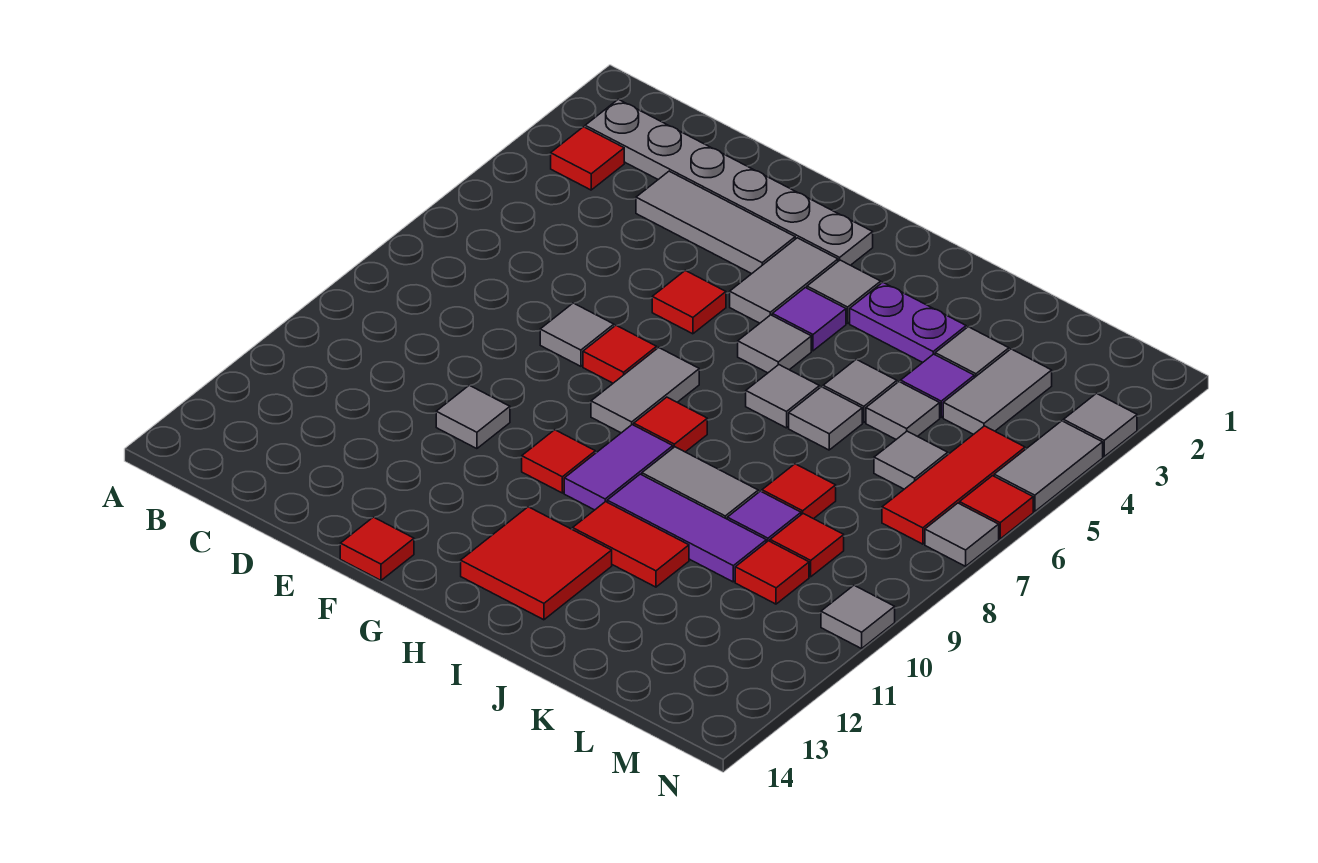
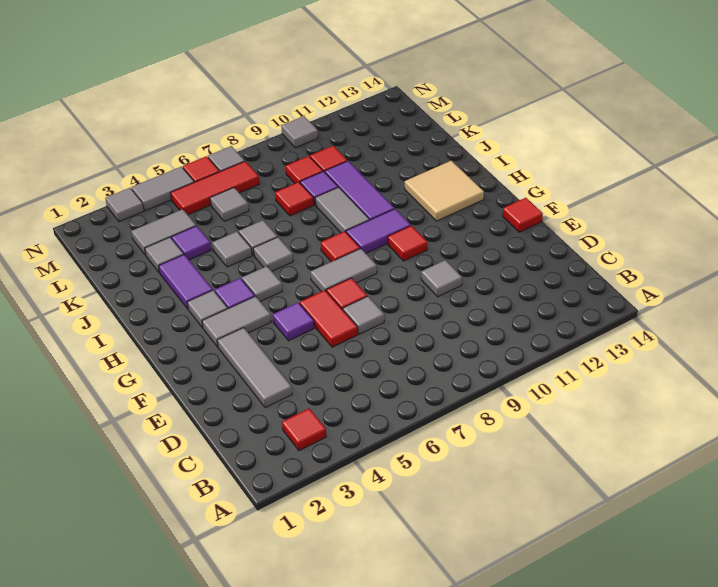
grey plate B2:G2 level 1 -> none
red tile F5 level 1 -> purple tile F5 level 1
red tile H12:I13 level 1 -> tan tile H12:I13 level 1
purple plate I3:J3 level 1 -> purple tile I3:J3 level 1
red tile I11:J11 level 1 -> red tile E6:F6 level 1
grey tile K5 level 1 -> none

